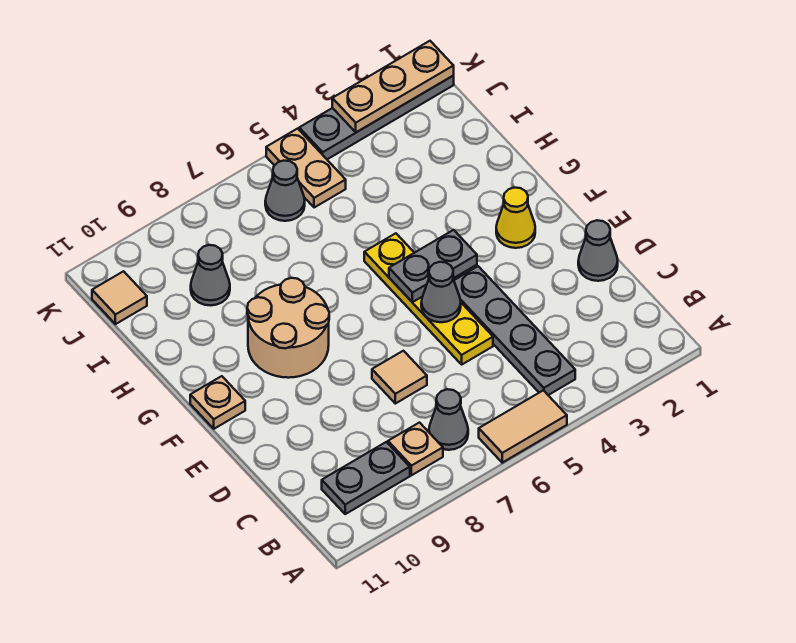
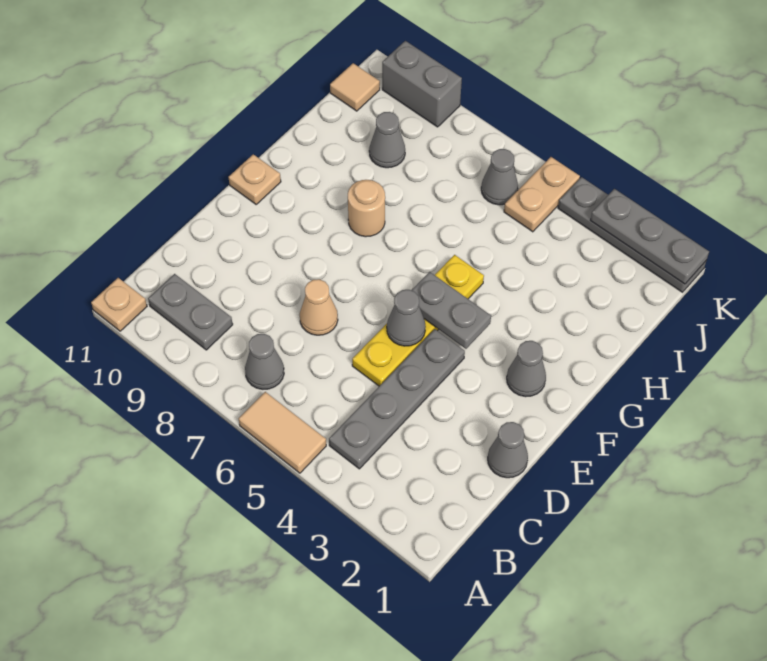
tan plate B8 level 1 -> tan plate A11 level 1
tan tile D7 level 1 -> tan cone D7 level 1
yellow cone F2 level 1 -> grey cone F2 level 1
tan round brick F8:G9 level 1 -> tan round brick G8 level 1
tan plate K1:K3 level 2 -> grey plate K1:K3 level 2
none -> grey brick K9:K10 level 1

